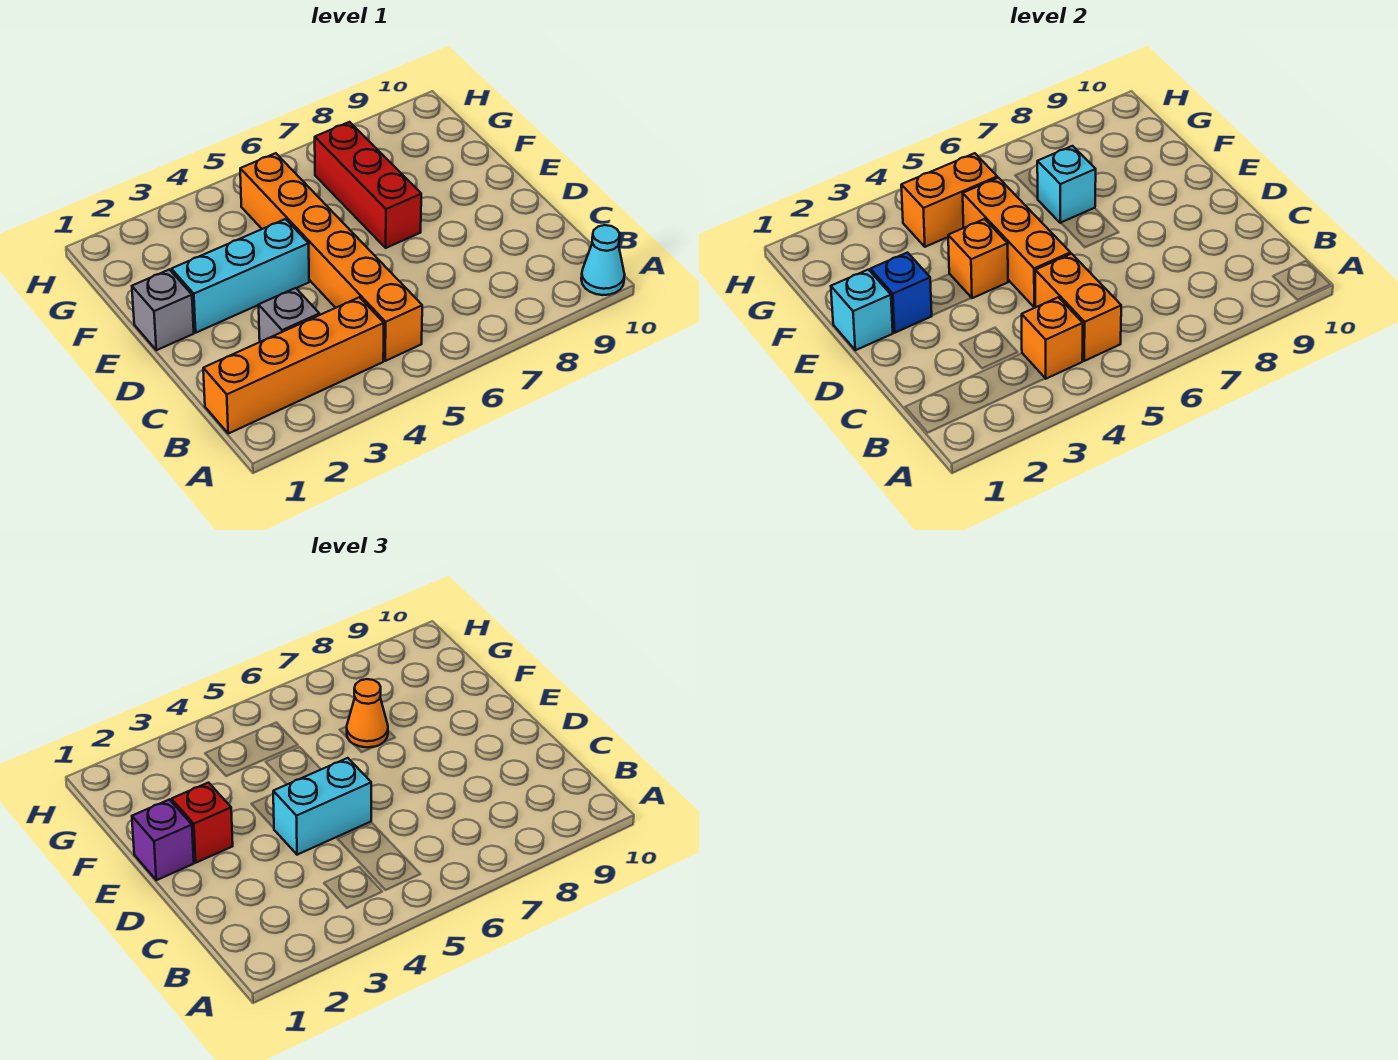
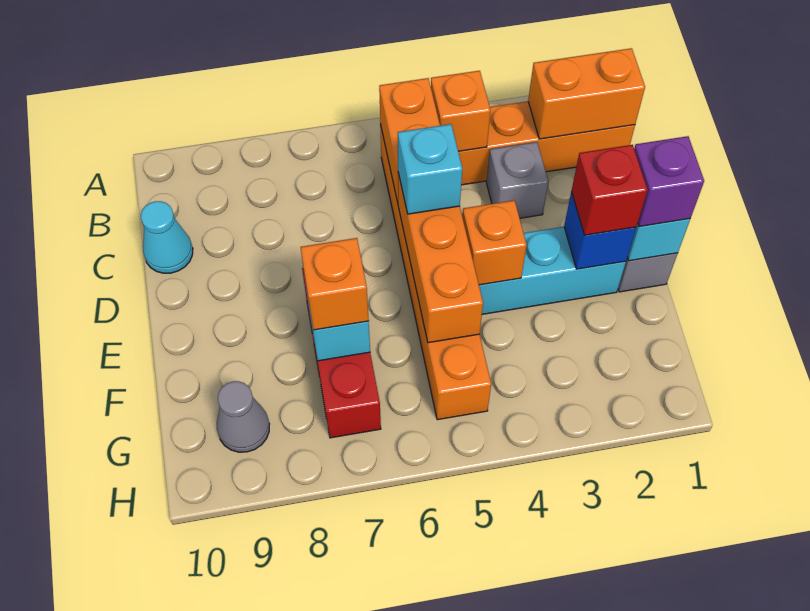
cyan cone A10 level 1 -> cyan cone C10 level 1
cyan brick D4:D5 level 3 -> cyan brick D5 level 3
orange cone F7 level 3 -> orange brick F7 level 3
orange brick G4:G5 level 2 -> orange brick B1:B2 level 2
none -> grey cone G9 level 1

